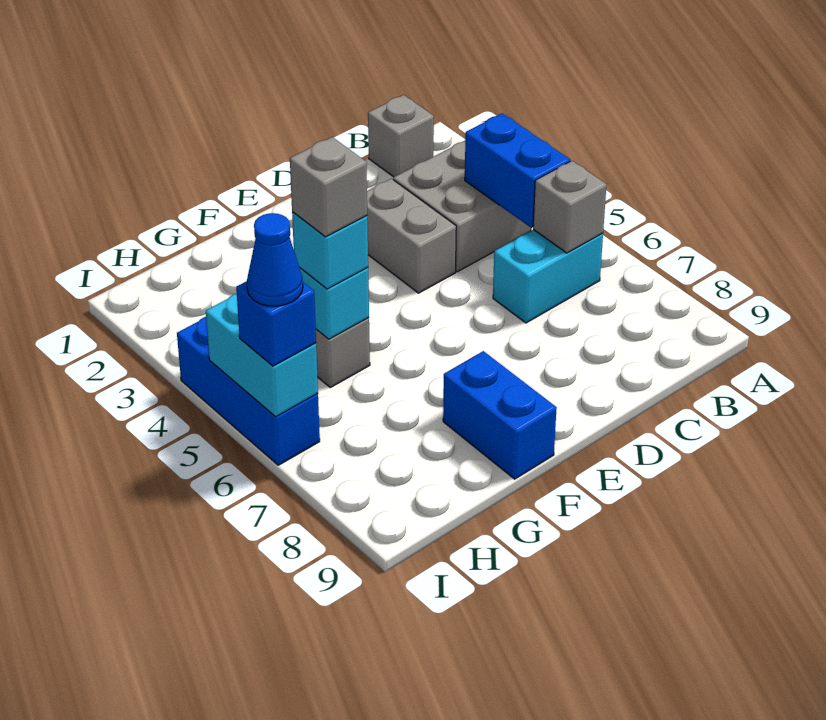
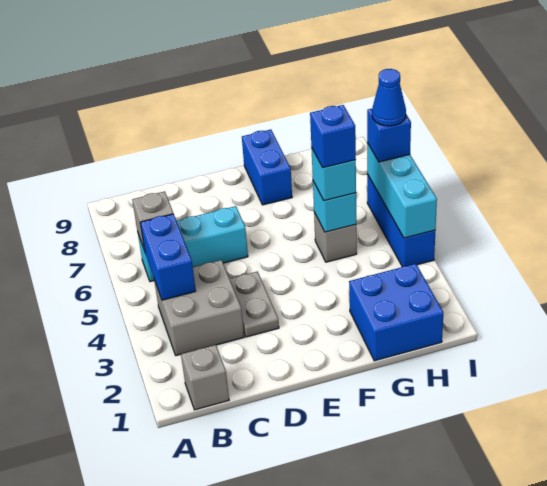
cyan brick B6:C6 level 1 -> cyan brick B6:D6 level 1
grey brick D3:D4 level 1 -> grey plate D3:D4 level 1
none -> blue brick G1:H2 level 1
grey brick G5 level 4 -> blue brick G5 level 4
cyan brick I5:I6 level 2 -> cyan brick I4:I6 level 2

